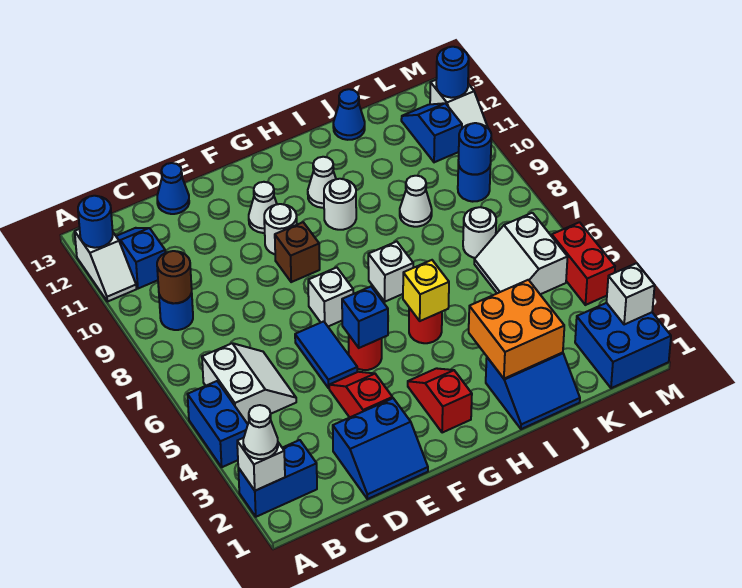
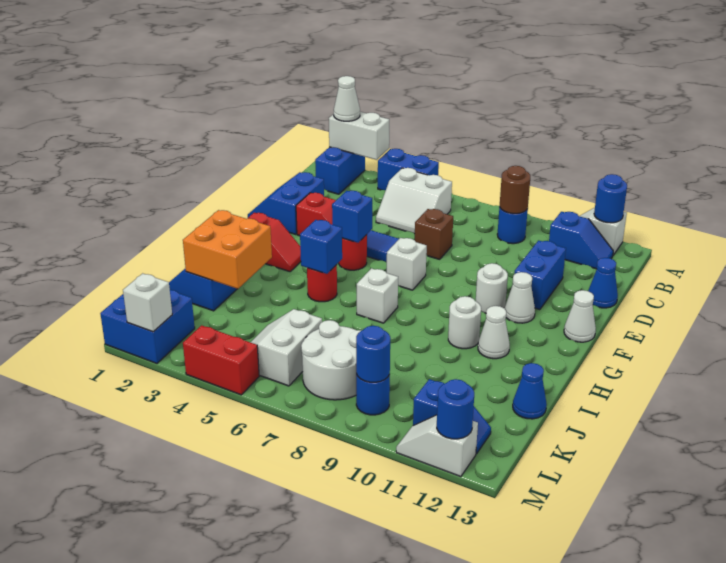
white brick A2 level 2 -> white brick A2:A3 level 2
none -> blue brick D11:E11 level 1
brown brick F9 level 1 -> brown brick D7 level 1
yellow brick H5 level 2 -> blue brick H5 level 2
white cone J9 level 1 -> white cone F13 level 1
white slope K5:L6 level 1 top L -> white slope K5:L6 level 1 top 6
white round brick K7 level 1 -> white round brick K7:L8 level 1

